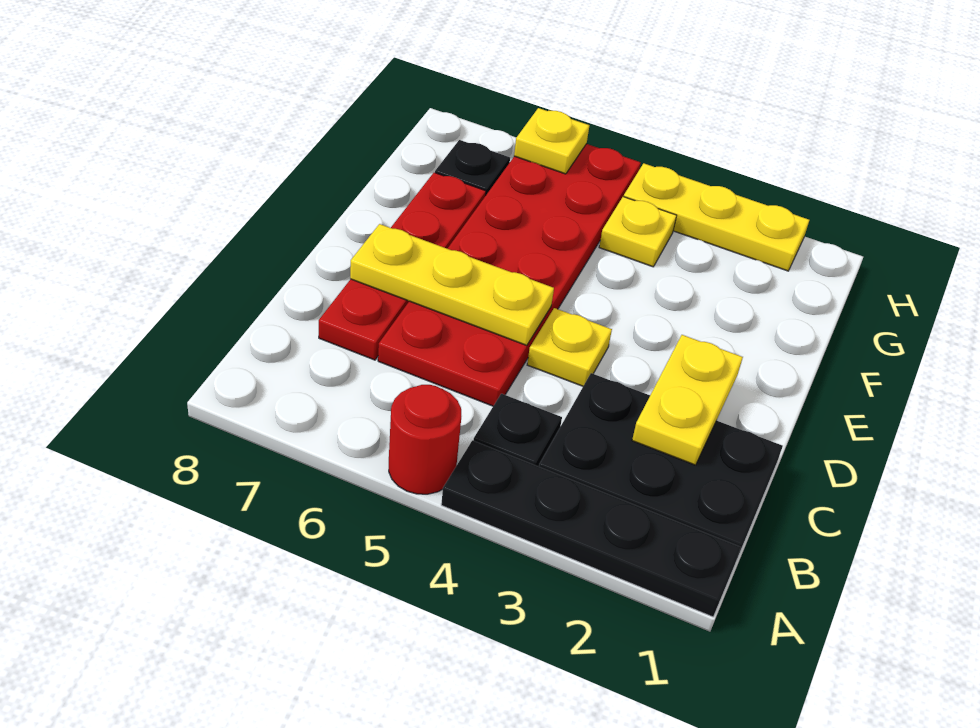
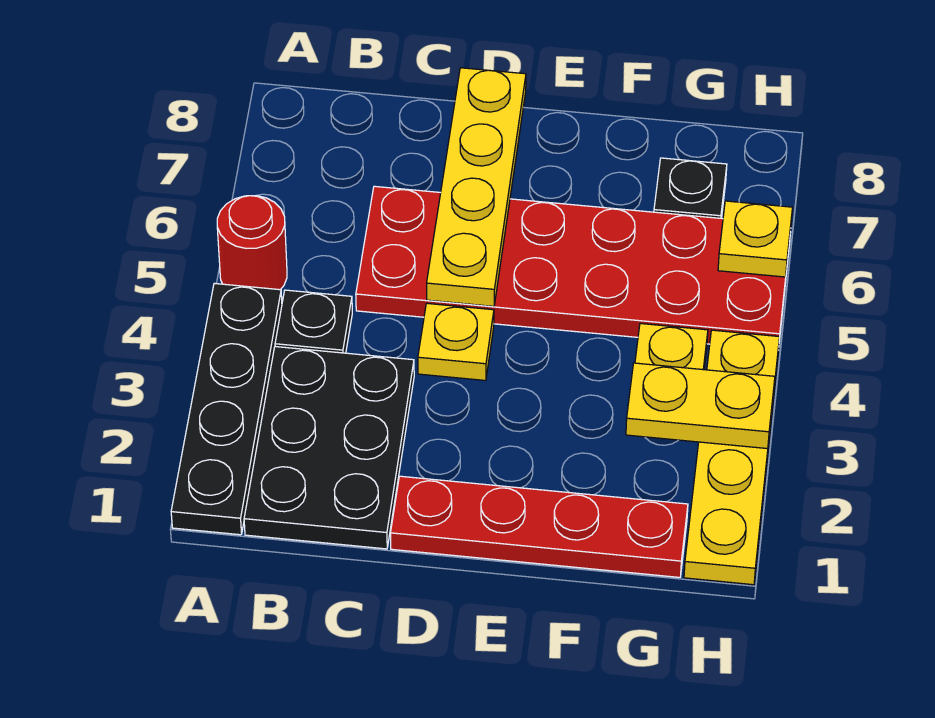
yellow plate C2:D2 level 2 -> yellow plate G3:H3 level 2
red plate C7:F7 level 1 -> red plate D1:G1 level 1
yellow plate D5:D7 level 2 -> yellow plate D5:D8 level 2
yellow plate H2:H4 level 1 -> yellow plate H1:H4 level 1

